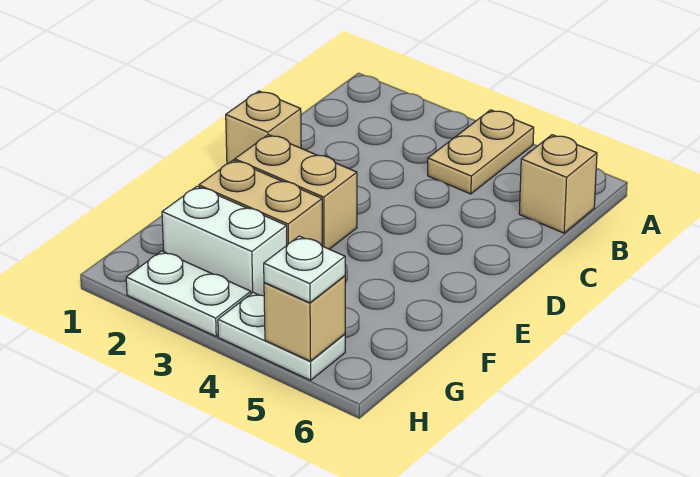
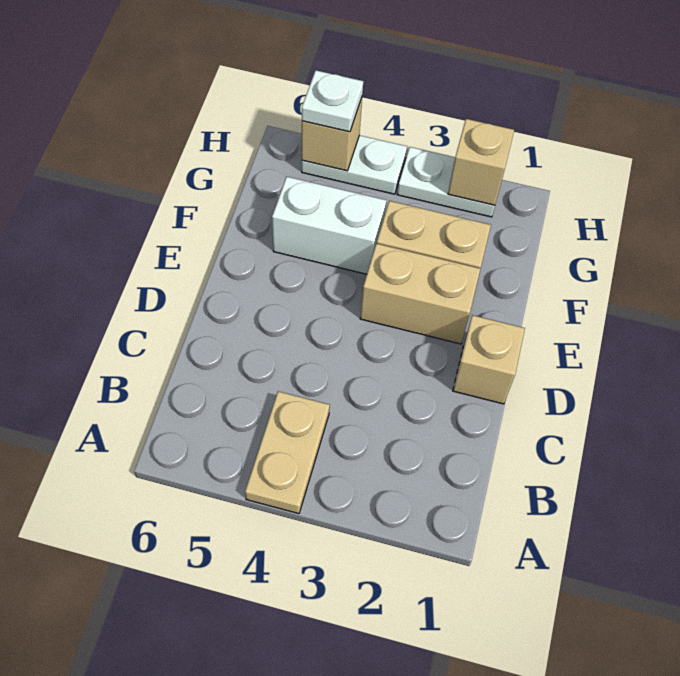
tan brick B6 level 1 -> tan brick H2 level 2
white brick G2:G3 level 1 -> white brick F4:F5 level 1

